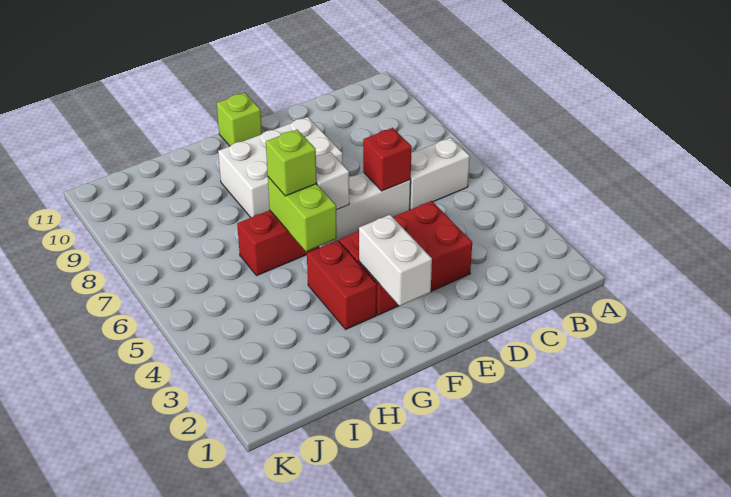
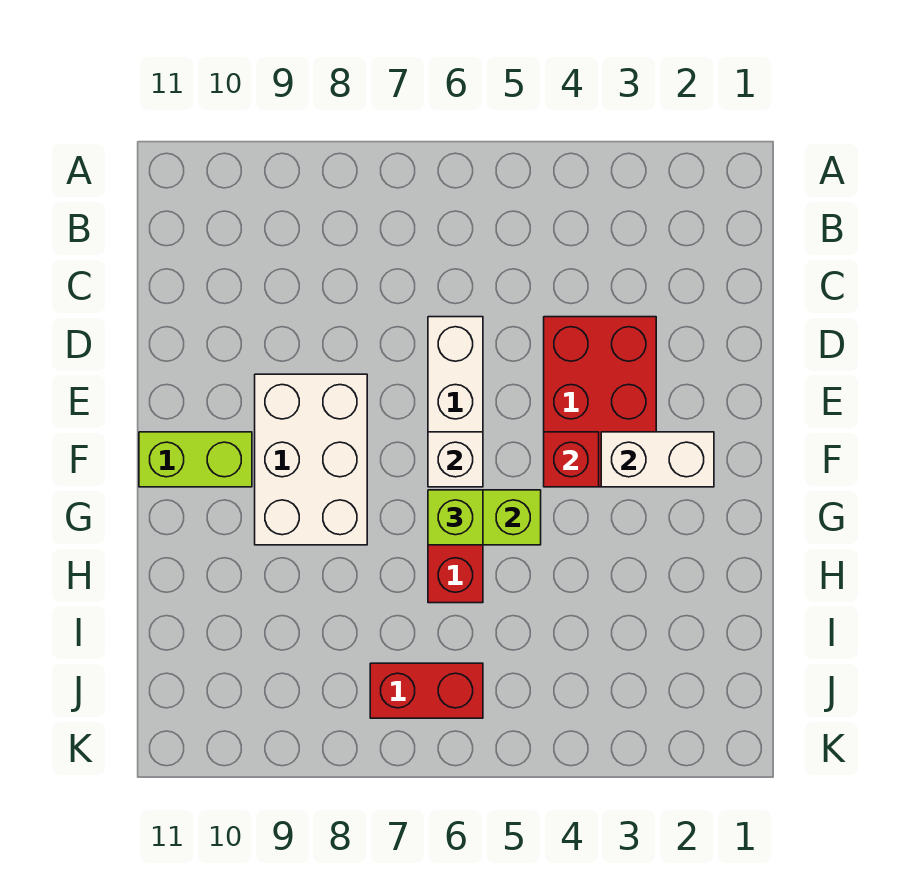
white brick B6:C6 level 1 -> none
red brick D6 level 2 -> red brick F4 level 2
lime brick F11 level 1 -> lime brick F10:F11 level 1
red brick G3:G4 level 1 -> red brick J6:J7 level 1

